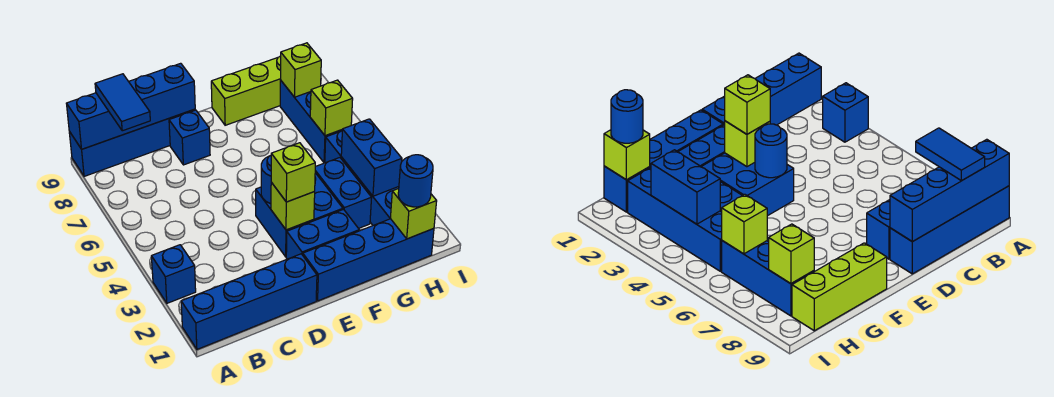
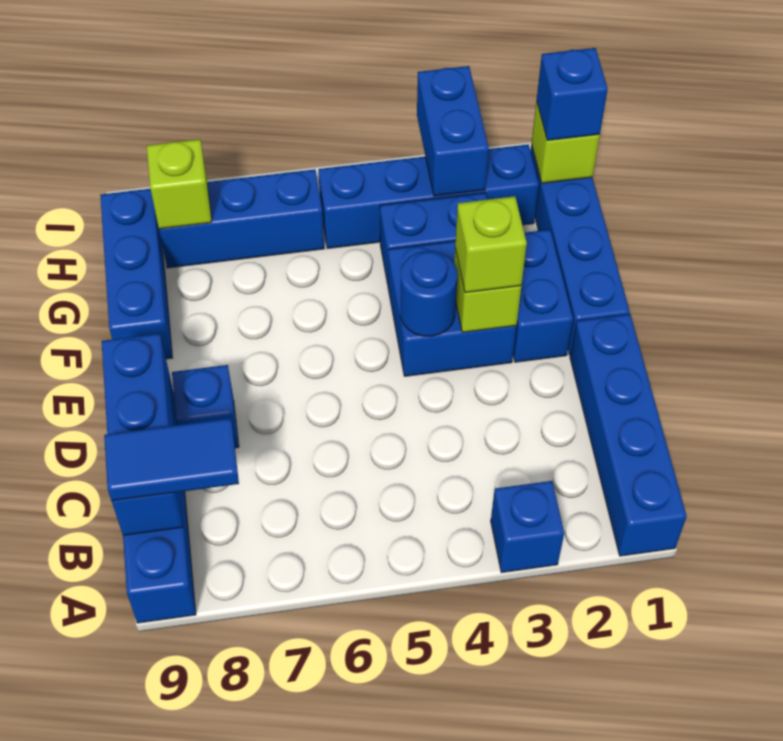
blue brick A9:D9 level 2 -> blue brick B9:D9 level 2
lime brick F9:H9 level 1 -> blue brick F9:H9 level 1
blue round brick H1 level 3 -> blue brick H1 level 3
blue brick H3:H4 level 2 -> blue brick H3:I3 level 2
lime brick H6 level 2 -> none

